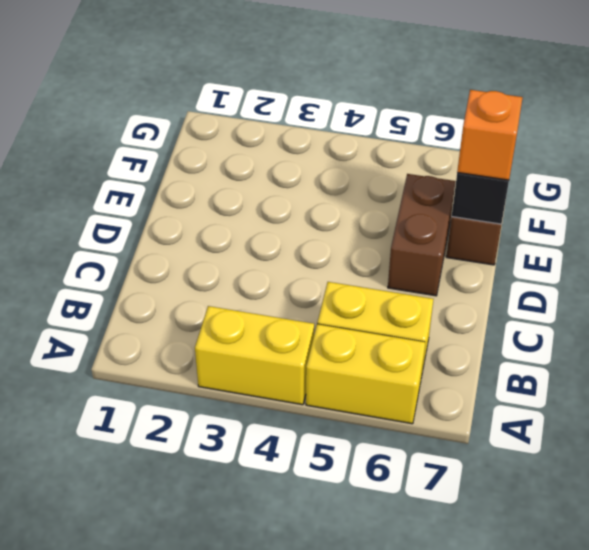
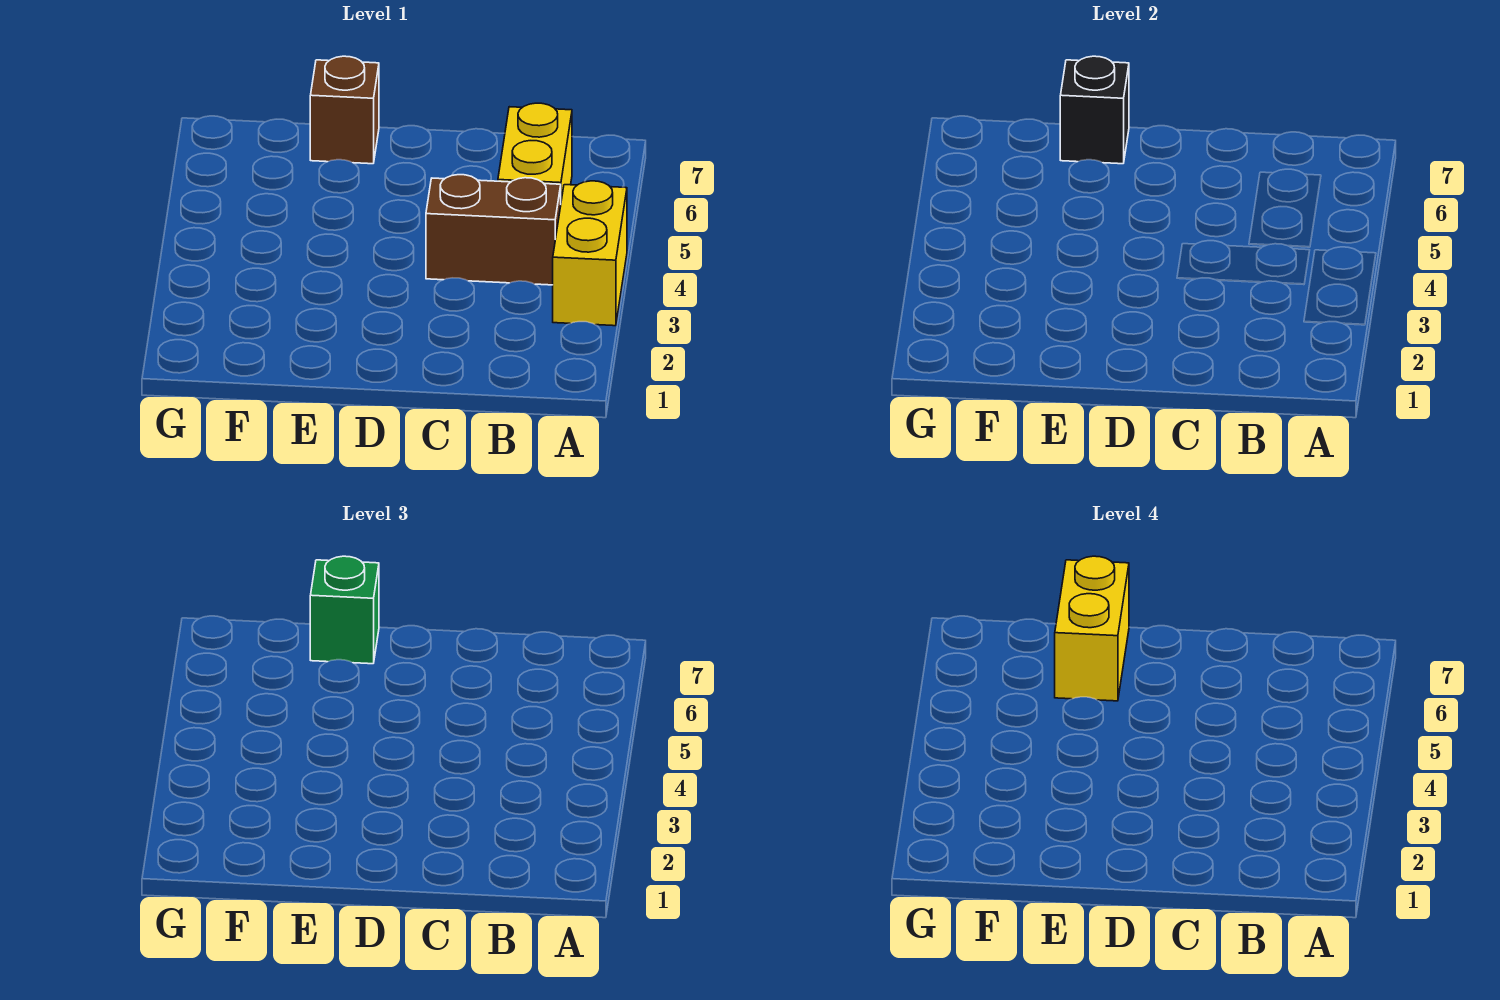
yellow brick A5:A6 level 1 -> yellow brick E6:E7 level 4
brown brick D6:E6 level 1 -> brown brick B4:C4 level 1
orange brick E7 level 3 -> green brick E7 level 3

